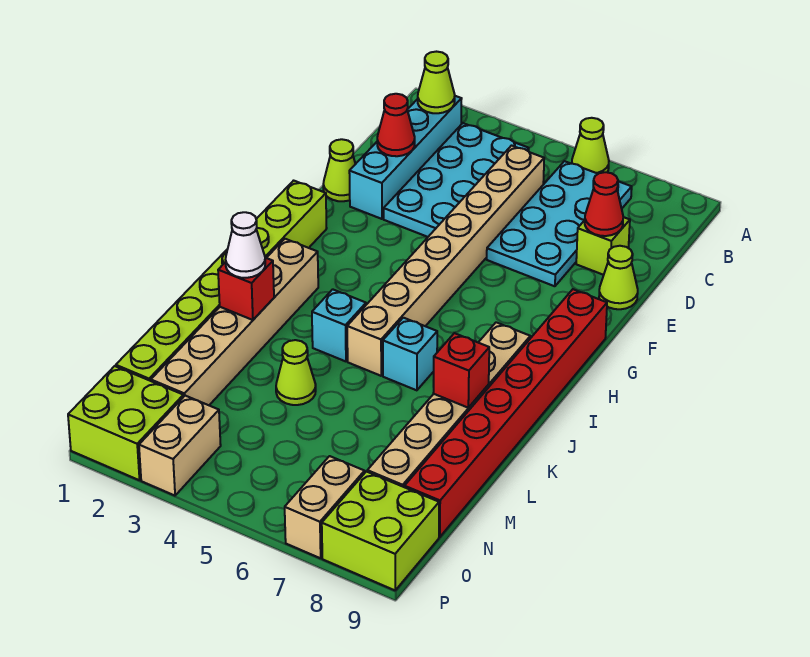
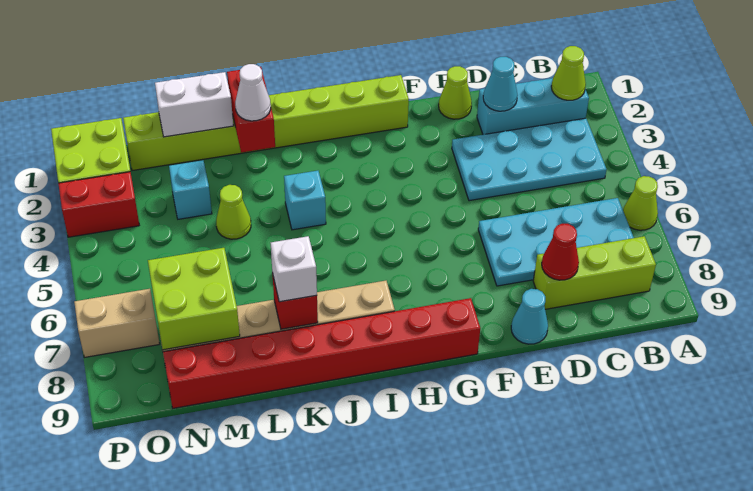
cyan brick B2:E2 level 1 -> cyan brick B2:D2 level 1
tan brick C5:J5 level 1 -> none
red cone D2 level 2 -> cyan cone D2 level 2
lime brick D8 level 1 -> lime brick B8:D8 level 1
lime cone E9 level 1 -> cyan cone E9 level 1
tan brick I2:N2 level 1 -> none
cyan brick J6 level 1 -> cyan brick M3 level 1
red brick K2 level 2 -> red brick K1:K2 level 2
none -> white brick K8 level 3
none -> white brick L1:M1 level 2
tan brick O3:P3 level 1 -> red brick O3:P3 level 1
lime brick O8:P9 level 1 -> lime brick M7:N8 level 2

